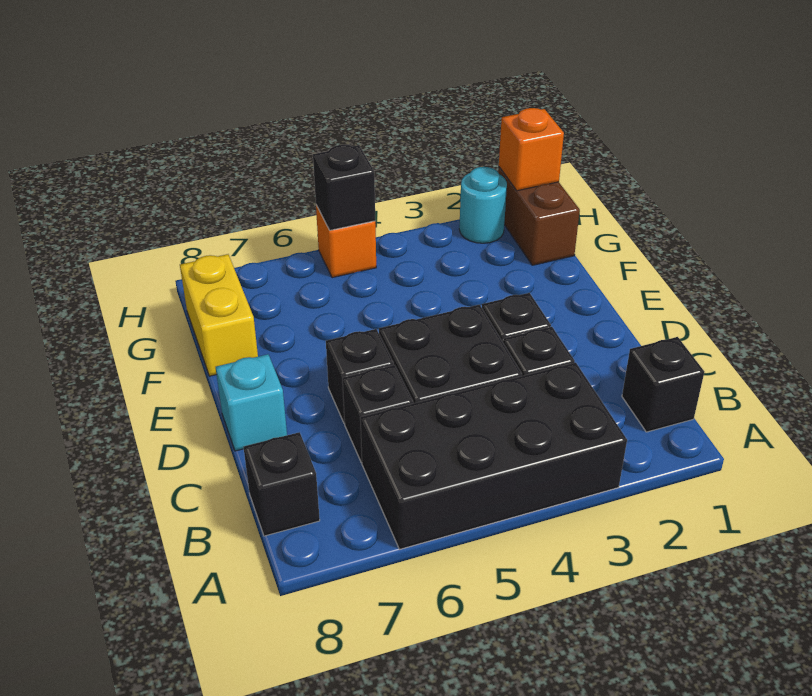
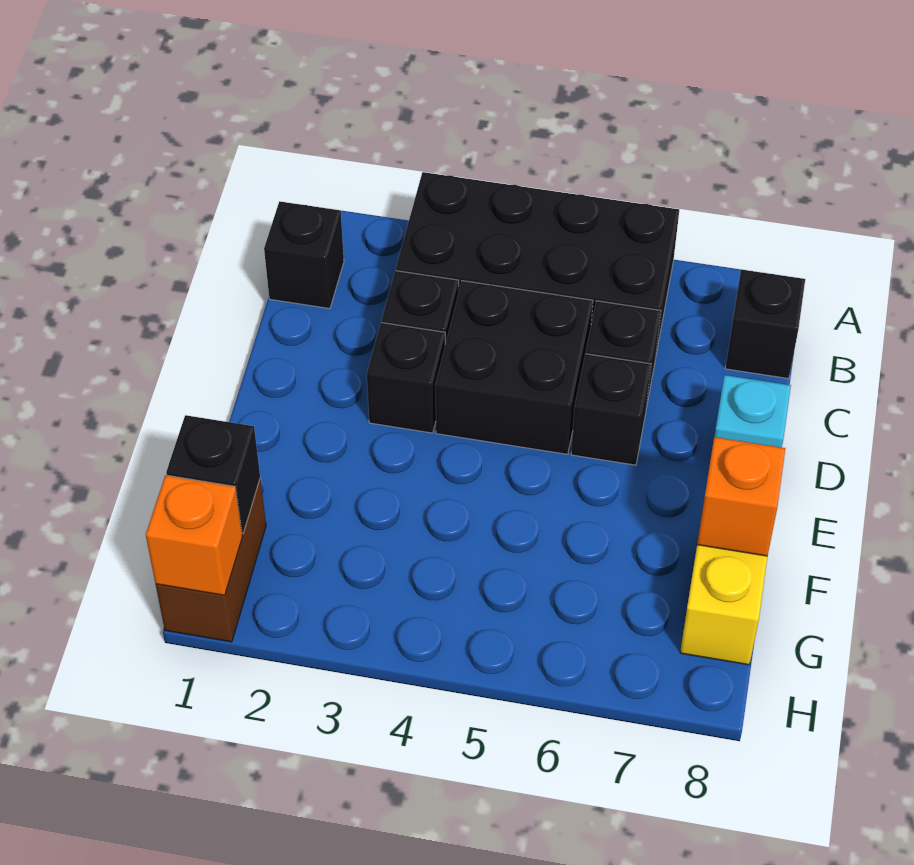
cyan round brick H2 level 1 -> none
orange brick H5 level 1 -> orange brick F8 level 2
black brick H5 level 2 -> black brick G1 level 2

